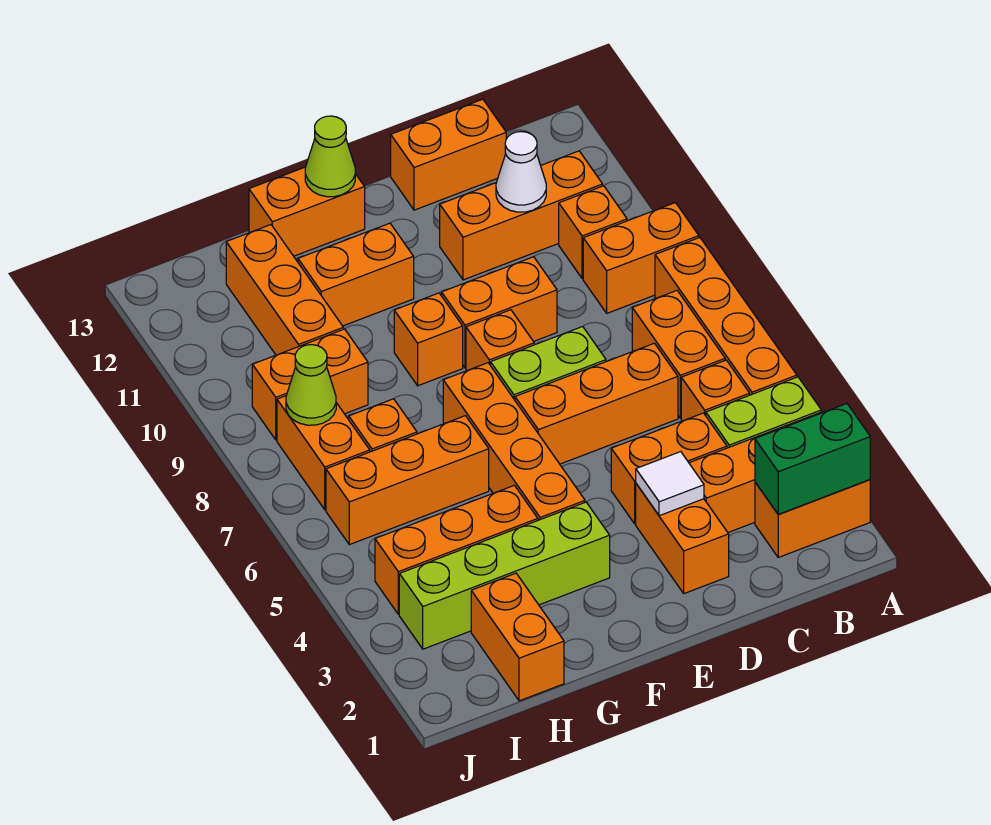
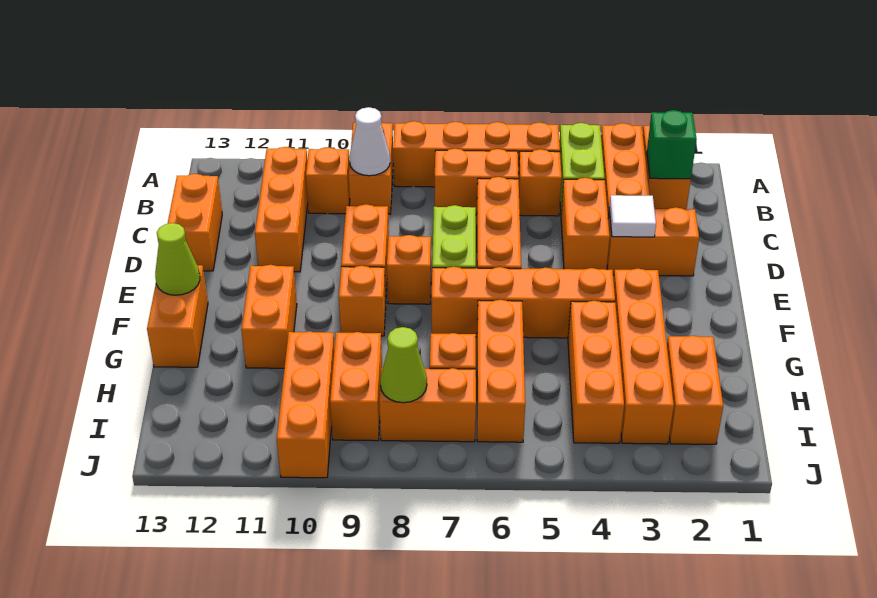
green brick A2:B2 level 2 -> green brick B2 level 2
white cone C11 level 2 -> white cone B9 level 2
lime brick F3:I3 level 1 -> orange brick F3:I3 level 1
orange brick H1:H2 level 1 -> orange brick H2:I2 level 1
orange brick H10:H12 level 1 -> orange brick H10:J10 level 1

